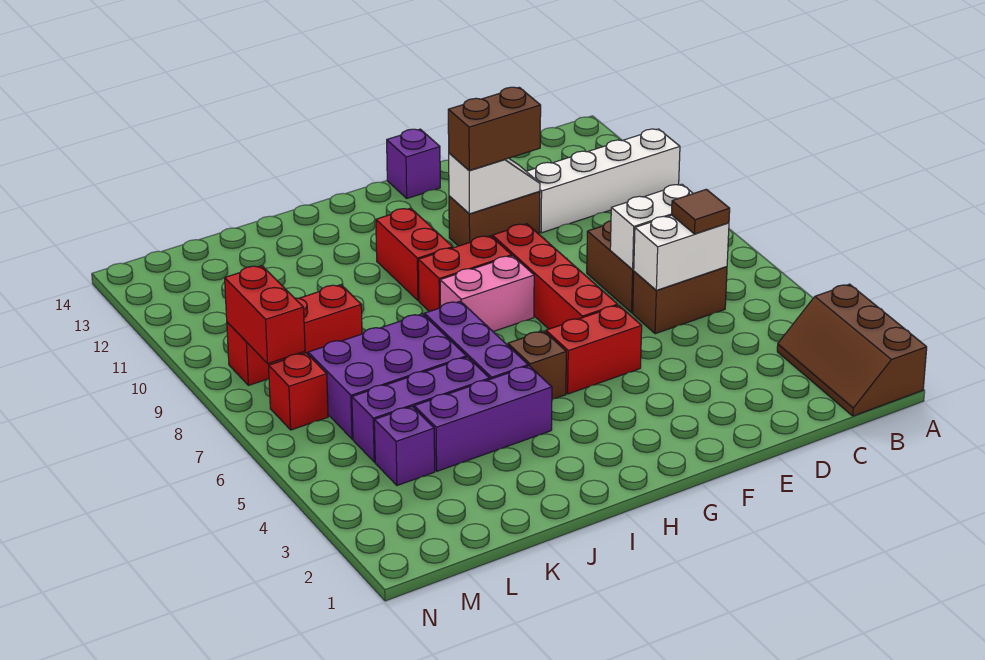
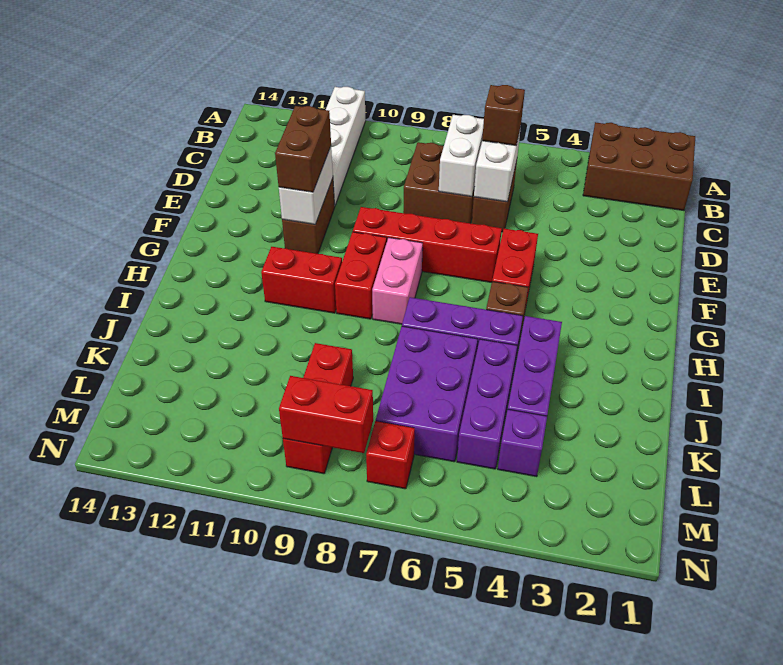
brown slope A1:B3 level 1 top A -> brown brick A1:B3 level 1
brown tile C6 level 3 -> brown brick C6 level 3
white slope E11:F11 level 2 top F -> white brick E11:F11 level 2
purple brick F14 level 1 -> none

